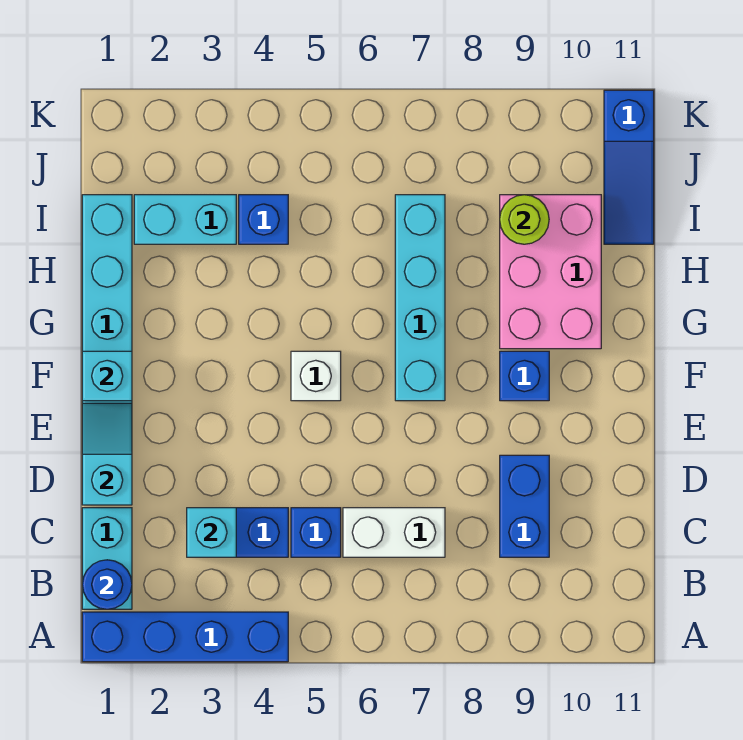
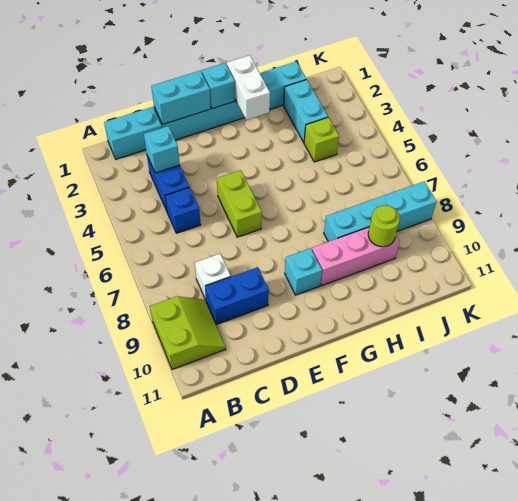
blue brick A1:A4 level 1 -> none
none -> lime slope A9:B10 level 1 top A
blue round brick B1 level 2 -> none
white brick C6:C7 level 1 -> white brick G1:G2 level 2
cyan slope D1:E1 level 2 top D -> cyan brick D1:E1 level 2
none -> lime brick E5:E6 level 1
white brick F5 level 1 -> white brick C8 level 1
cyan brick F7:I7 level 1 -> cyan brick H8:K8 level 1
blue brick F9 level 1 -> cyan brick F9 level 1
pink brick G9:I10 level 1 -> pink brick G9:I9 level 1
blue brick I4 level 1 -> lime brick I4 level 1
blue slope I11:K11 level 1 top K -> none

